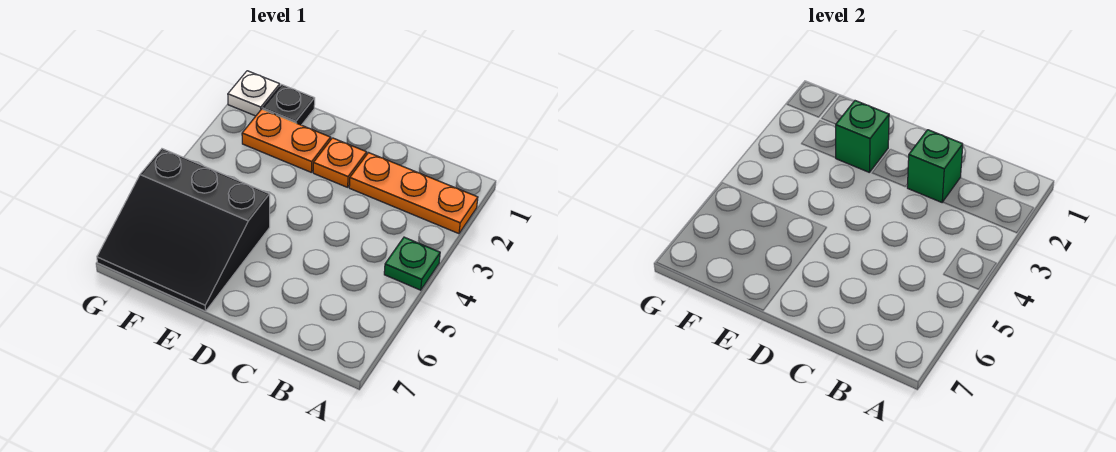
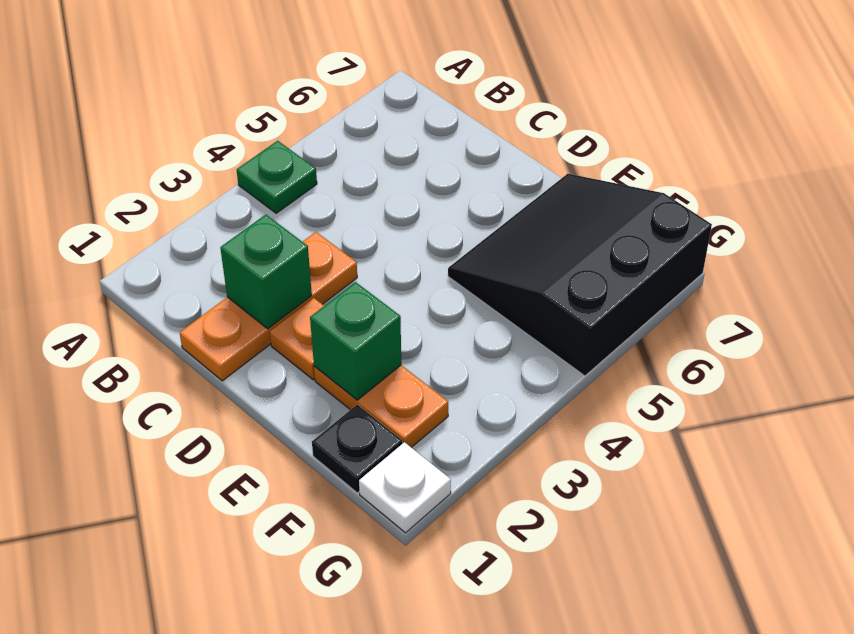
orange plate A2:C2 level 1 -> orange plate C1:C3 level 1
black slope E5:G7 level 1 top 5 -> black slope E5:G7 level 1 top G

